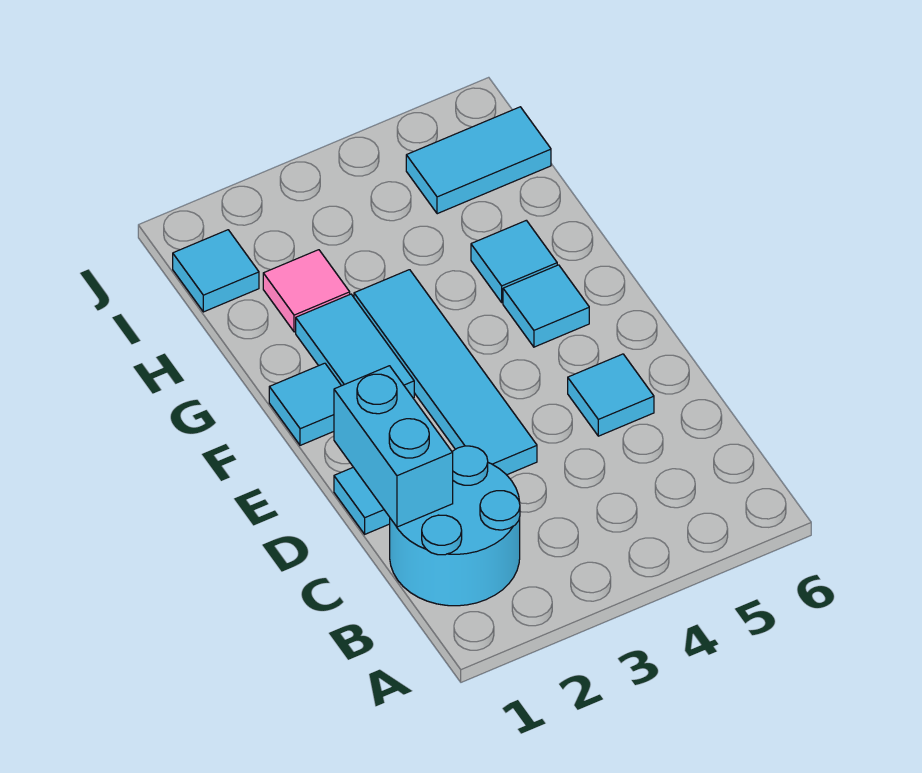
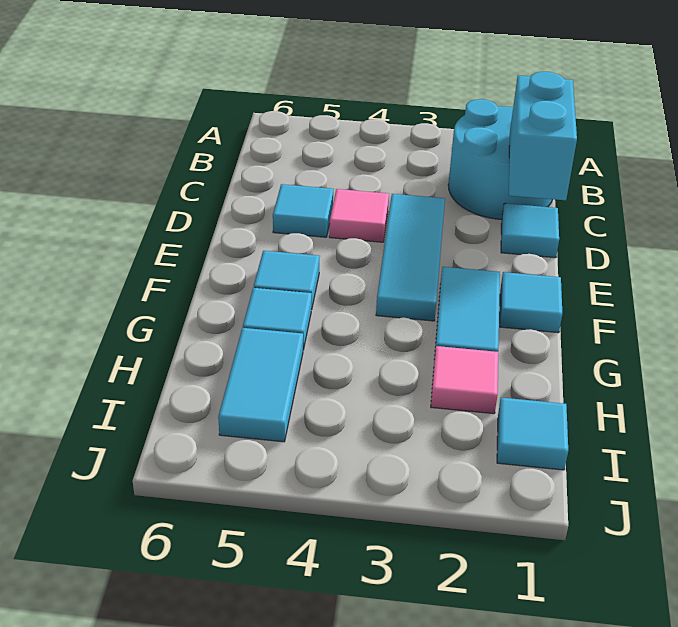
cyan tile D3:G3 level 1 -> cyan tile D3:F3 level 1
none -> pink tile D4 level 1
cyan tile I5:I6 level 1 -> cyan tile H5:I5 level 1

